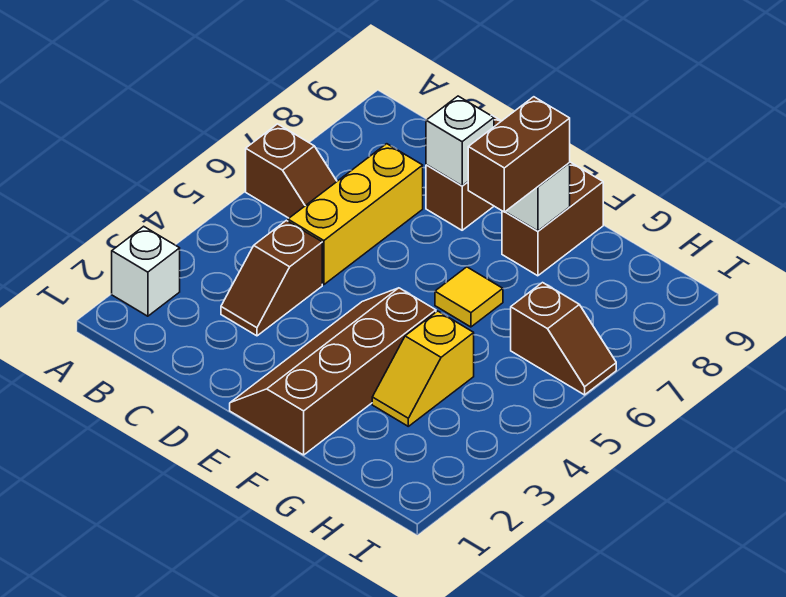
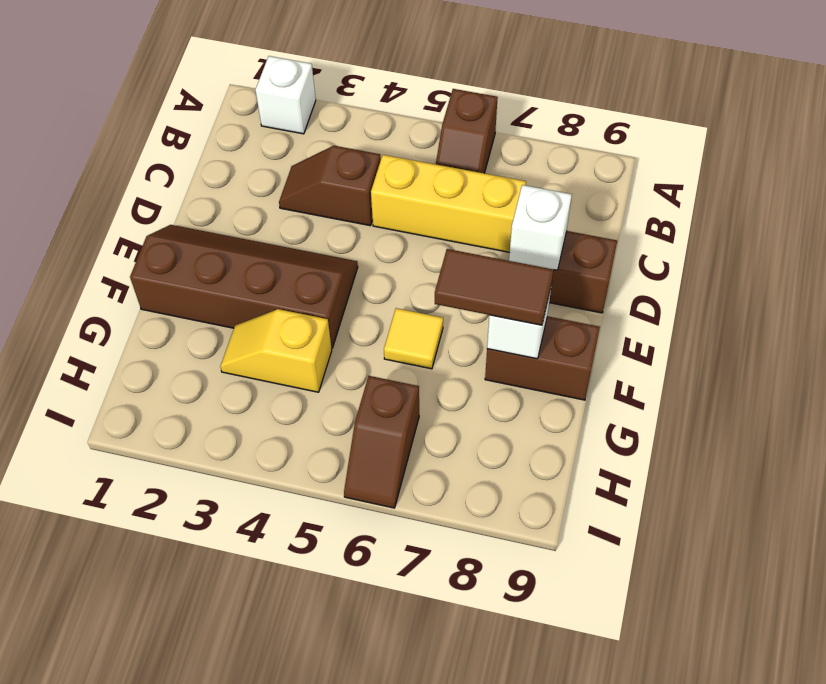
brown brick F7:F8 level 3 -> brown tile F7:F8 level 3

